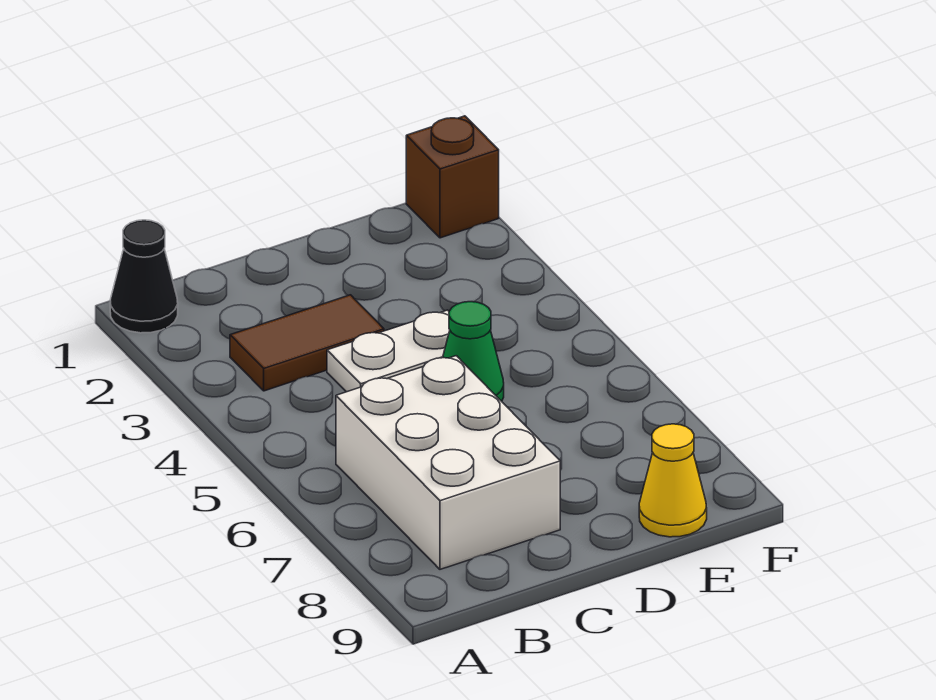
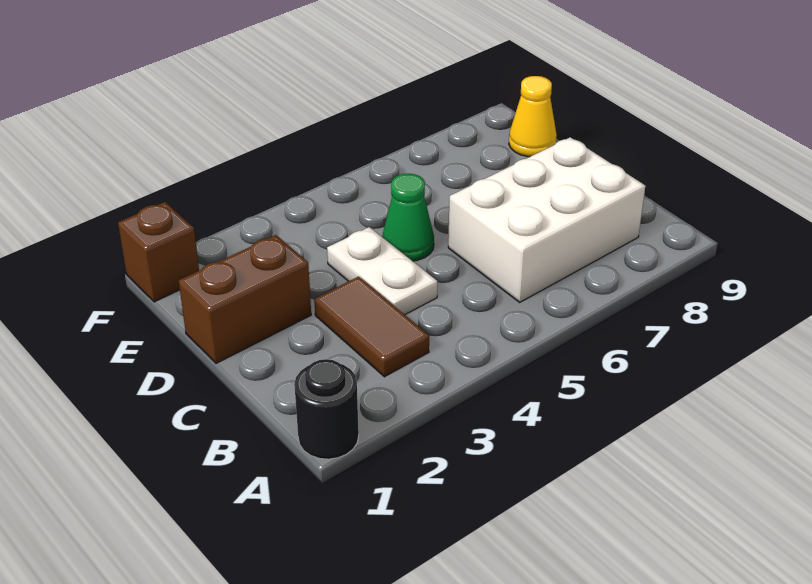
black cone A1 level 1 -> black round brick A1 level 1
none -> brown brick D1:D2 level 1

